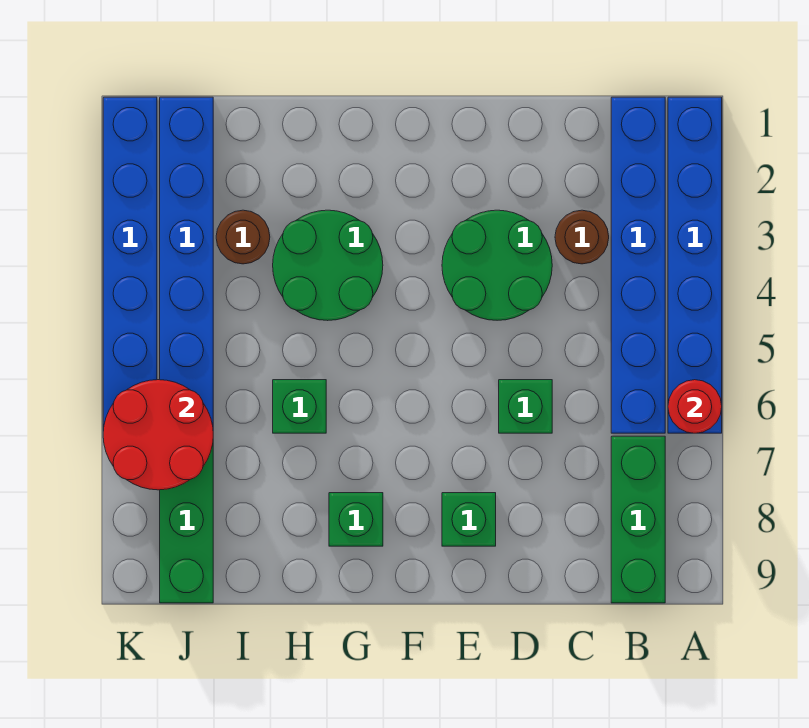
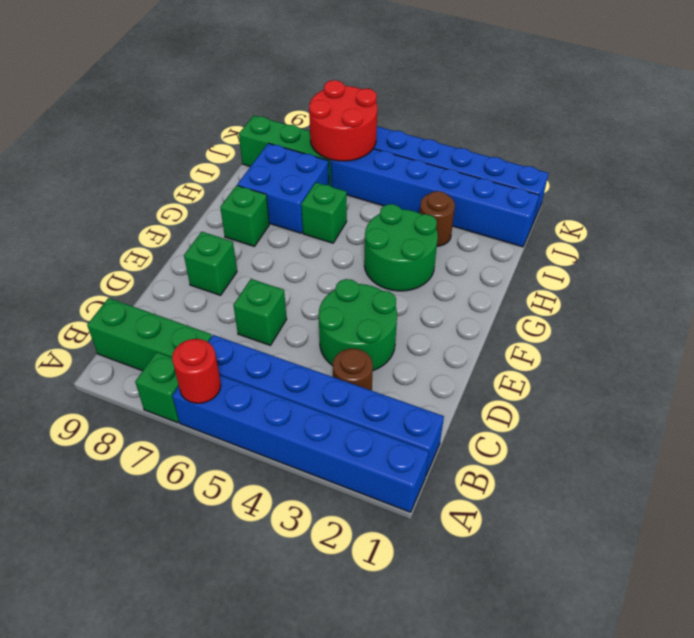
none -> green brick A7 level 1
none -> blue brick H7:I8 level 1

